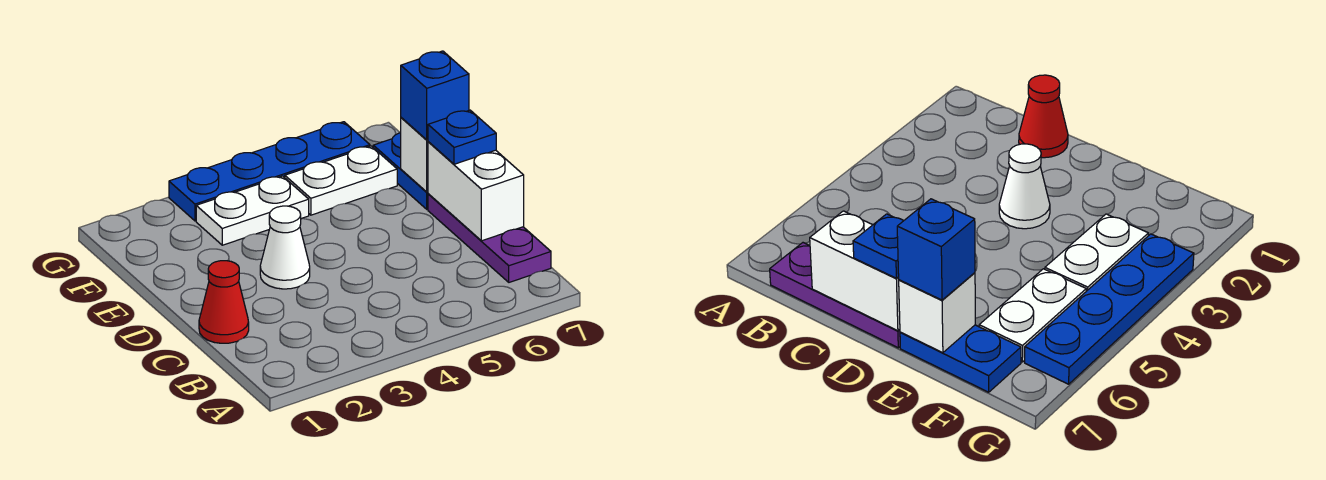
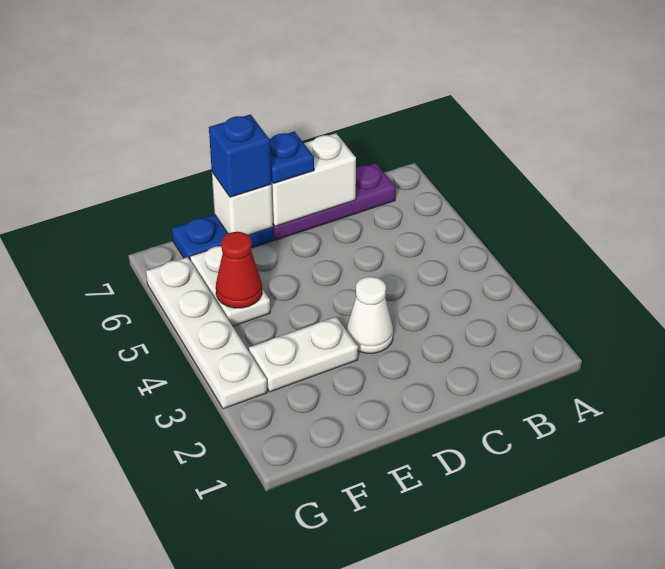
red cone C1 level 1 -> red cone F5 level 2
white plate F3:F4 level 1 -> white plate E3:F3 level 1
blue plate G3:G6 level 1 -> white plate G3:G6 level 1

